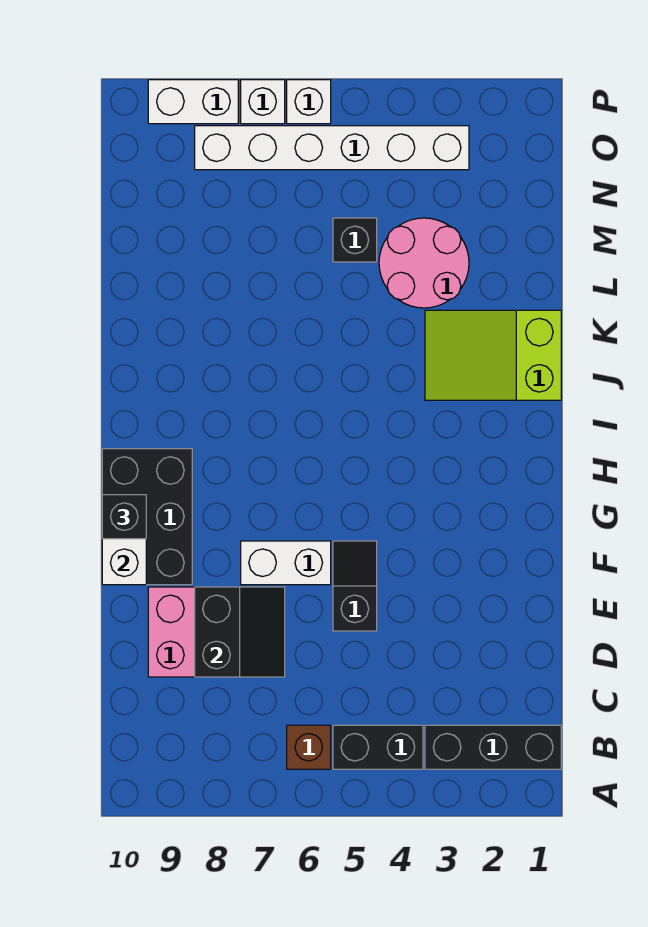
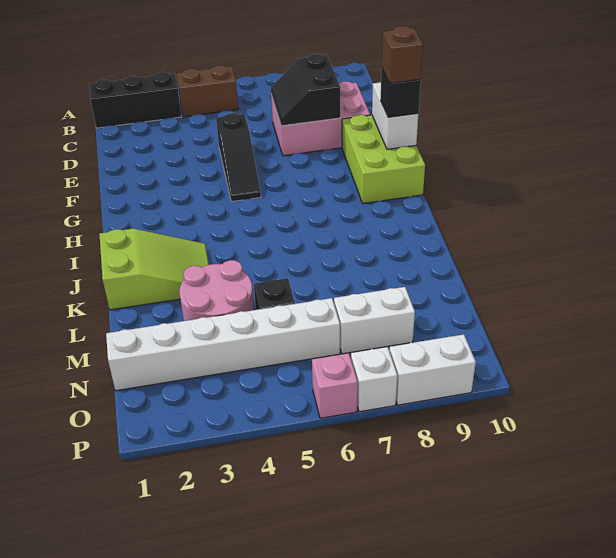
black brick B4:B5 level 1 -> brown brick B4:B5 level 1
brown brick B6 level 1 -> brown brick G10 level 4
black slope E5:F5 level 1 top E -> black slope E5:G5 level 1 top E
white brick F6:F7 level 1 -> white brick N7:N8 level 1
black brick F9:H10 level 1 -> lime brick F9:H10 level 1
white brick O3:O8 level 1 -> white brick N1:N6 level 1
white brick P6 level 1 -> pink brick P6 level 1

